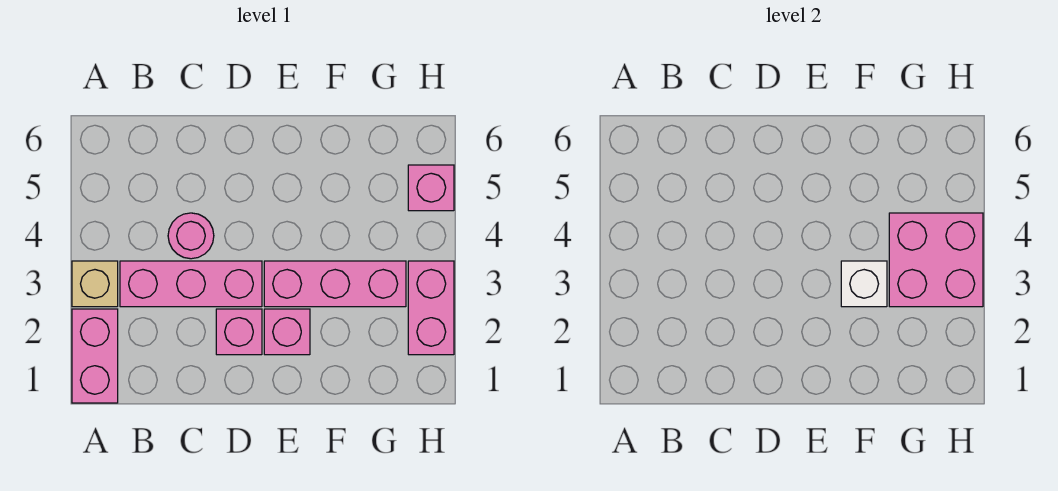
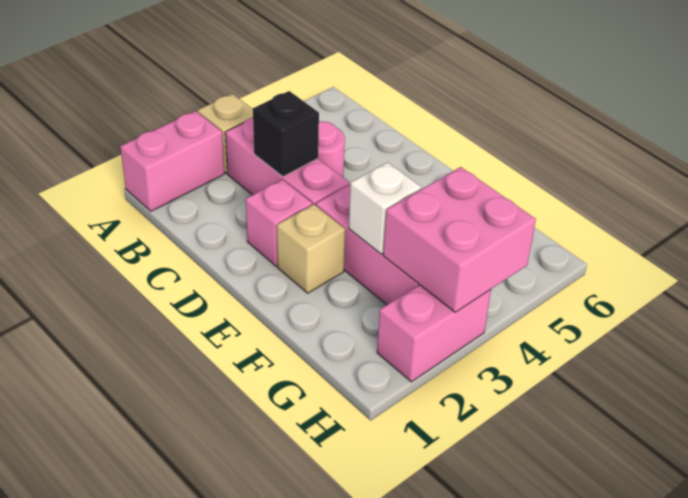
none -> black brick C3 level 2
pink brick E2 level 1 -> tan brick E2 level 1
pink brick H5 level 1 -> none

